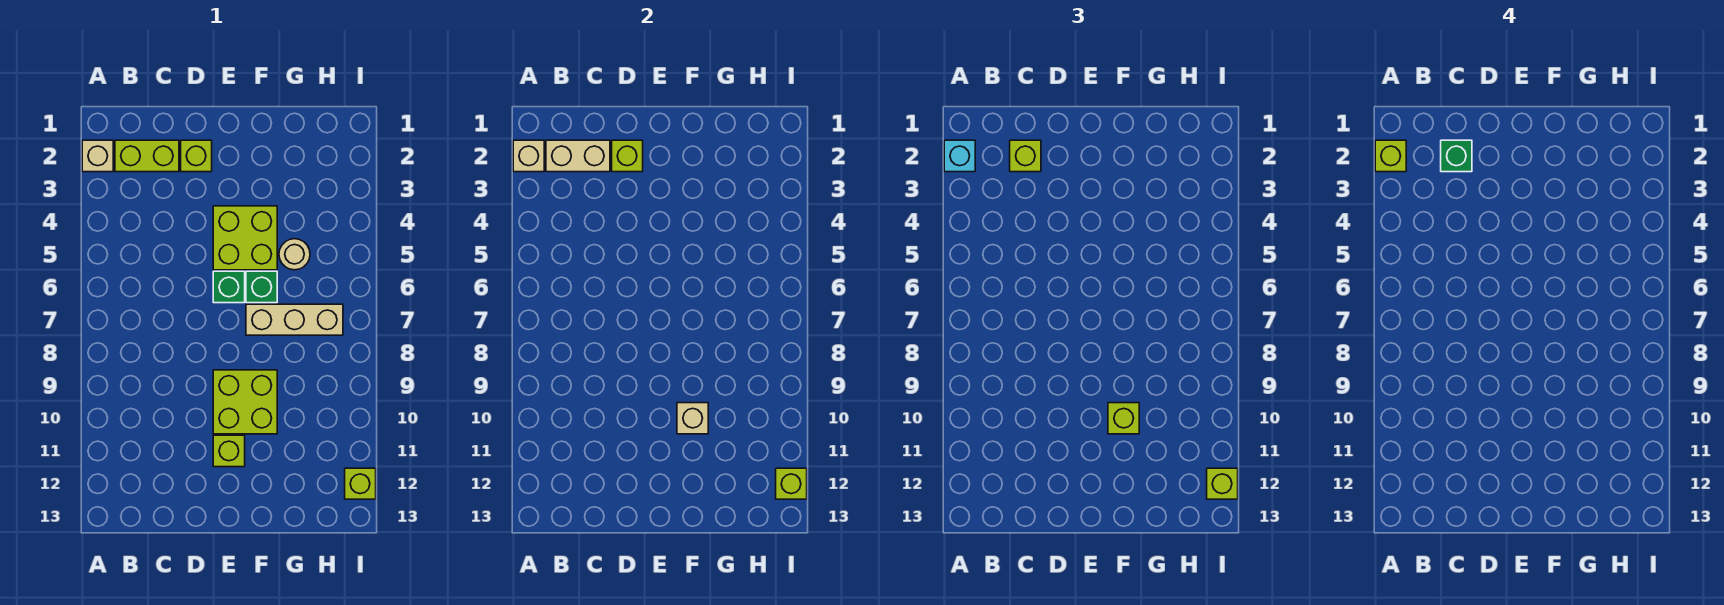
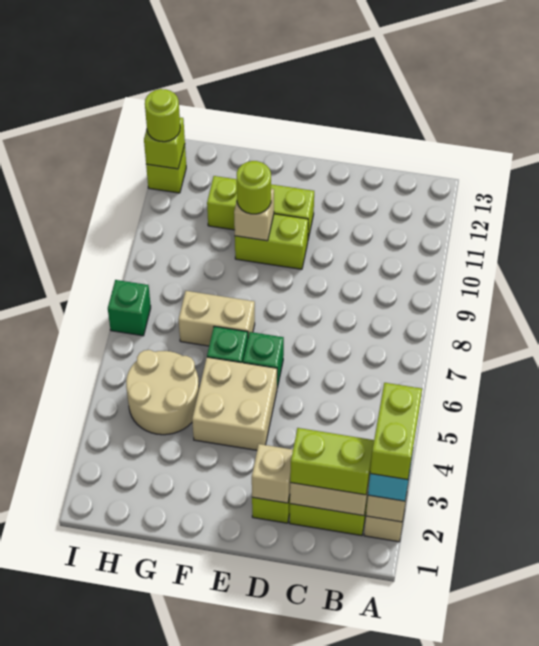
lime brick A2 level 4 -> lime brick A2:A3 level 4
lime brick C2 level 3 -> lime brick B2:C2 level 3
green brick C2 level 4 -> green brick I7 level 1
lime brick D2 level 2 -> tan brick D2 level 2
lime brick E4:F5 level 1 -> tan brick E4:F5 level 1
lime brick E9:F10 level 1 -> lime brick E10:F10 level 1
lime brick E11 level 1 -> lime brick E11:G11 level 1
tan brick F7:H7 level 1 -> tan brick F7:G7 level 1
lime brick F10 level 3 -> lime round brick F10 level 3
tan round brick G5 level 1 -> tan round brick G4:H5 level 1
lime brick I12 level 3 -> lime round brick I12 level 3

